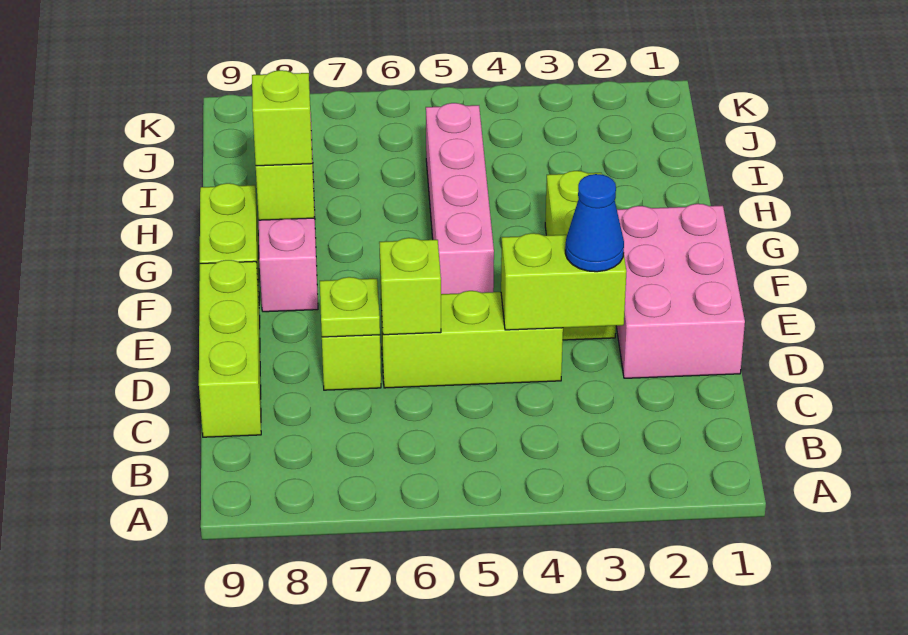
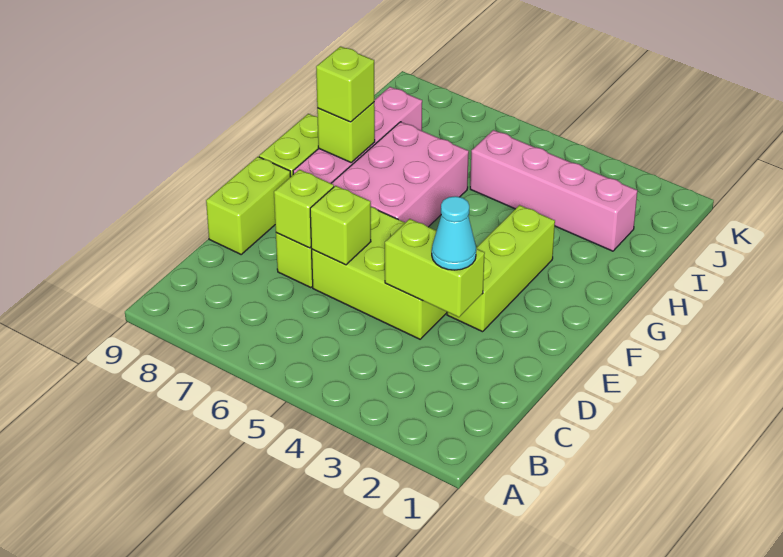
lime brick C9:E9 level 1 -> lime brick D9:E9 level 1
pink brick D1:F2 level 1 -> pink brick F6:H7 level 1
blue cone D3 level 3 -> cyan cone D3 level 3
lime brick D4:D6 level 1 -> lime brick D4:E6 level 1
lime plate D7 level 2 -> lime brick D7 level 2
pink brick F5:I5 level 1 -> pink brick I2:I5 level 1

